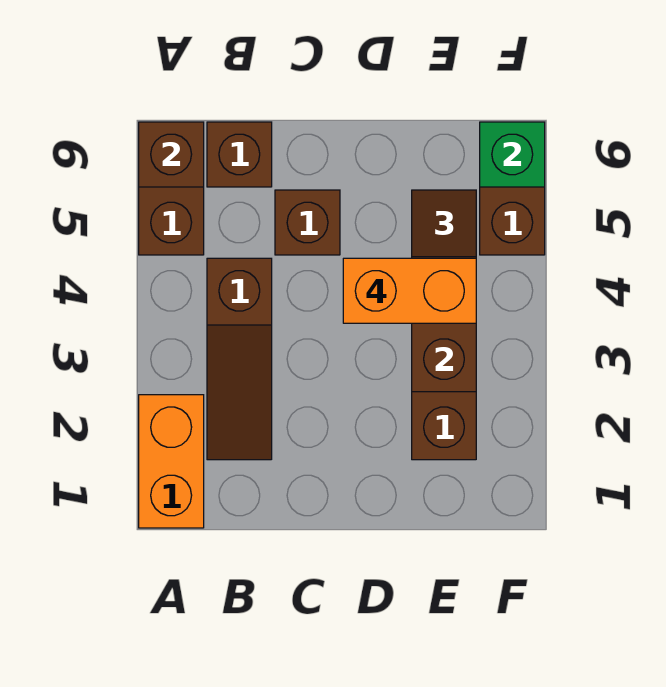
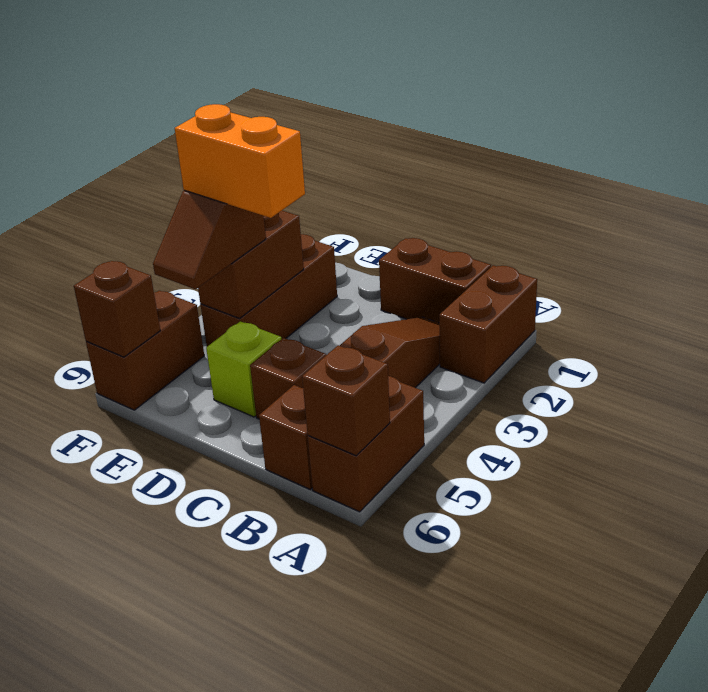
orange brick A1:A2 level 1 -> brown brick A1:A2 level 1
none -> brown brick B1:C1 level 1
none -> lime brick D5 level 1
green brick F6 level 2 -> brown brick F6 level 2

